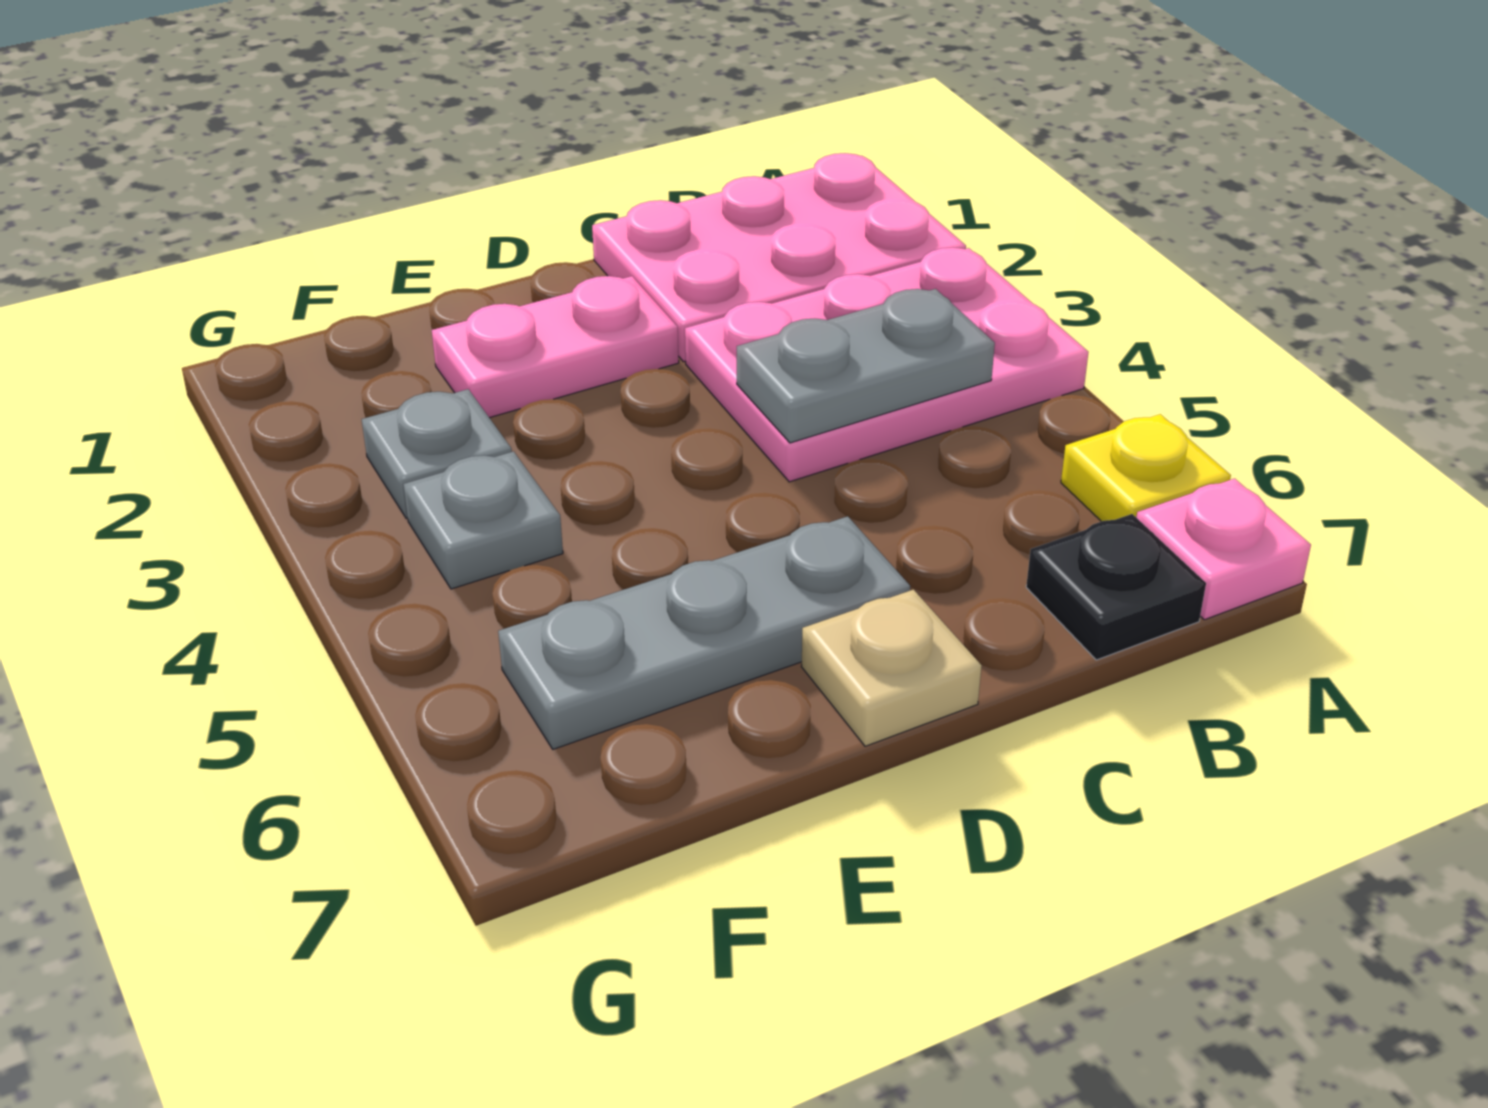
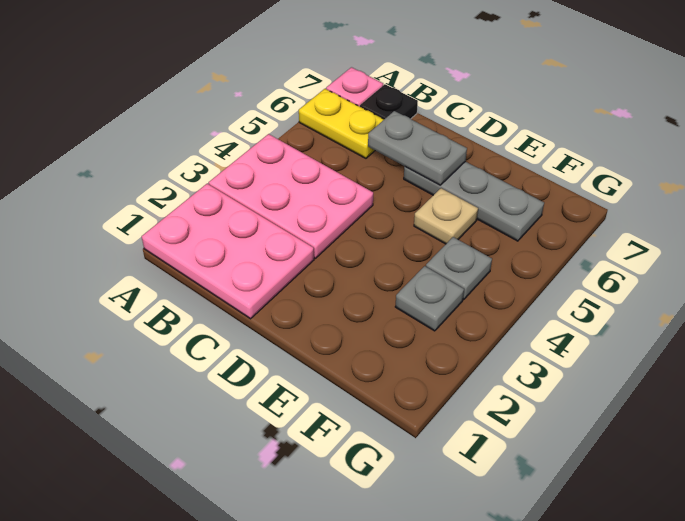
yellow plate A6 level 1 -> yellow plate A6:B6 level 1
grey plate B4:C4 level 2 -> grey plate C6:D6 level 2
pink plate D2:E2 level 1 -> none
tan plate D7 level 1 -> tan plate E5 level 1

